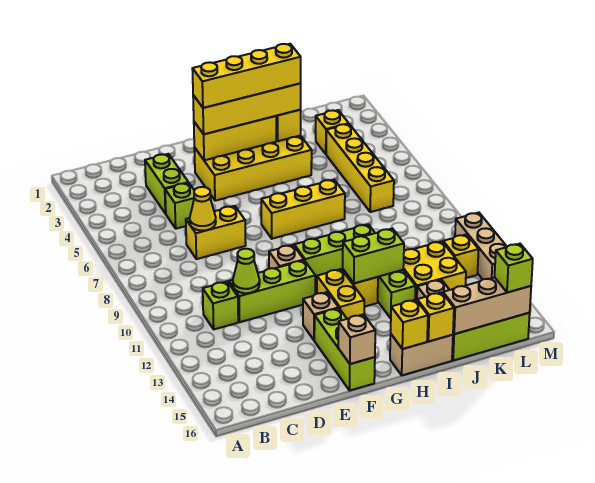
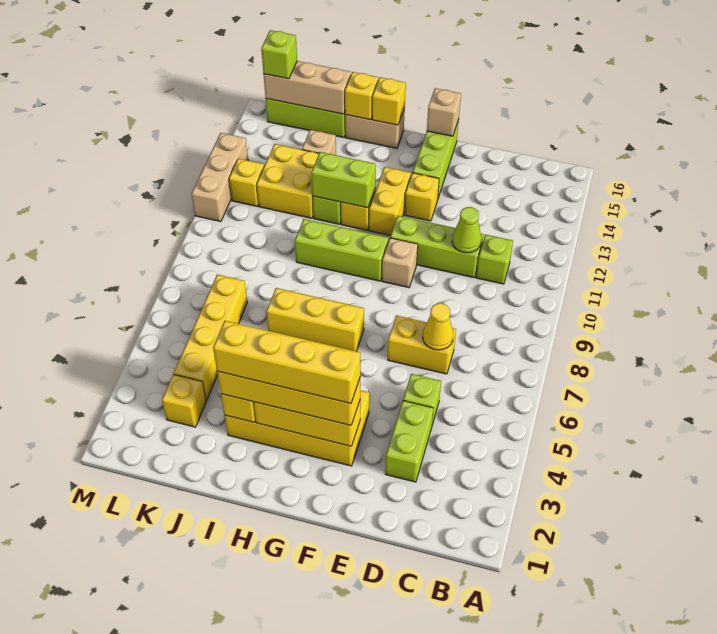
tan brick F13 level 1 -> yellow brick F13 level 1

